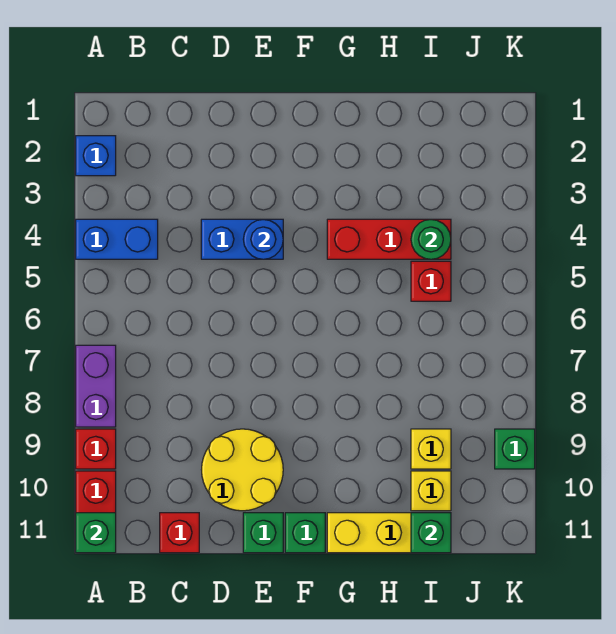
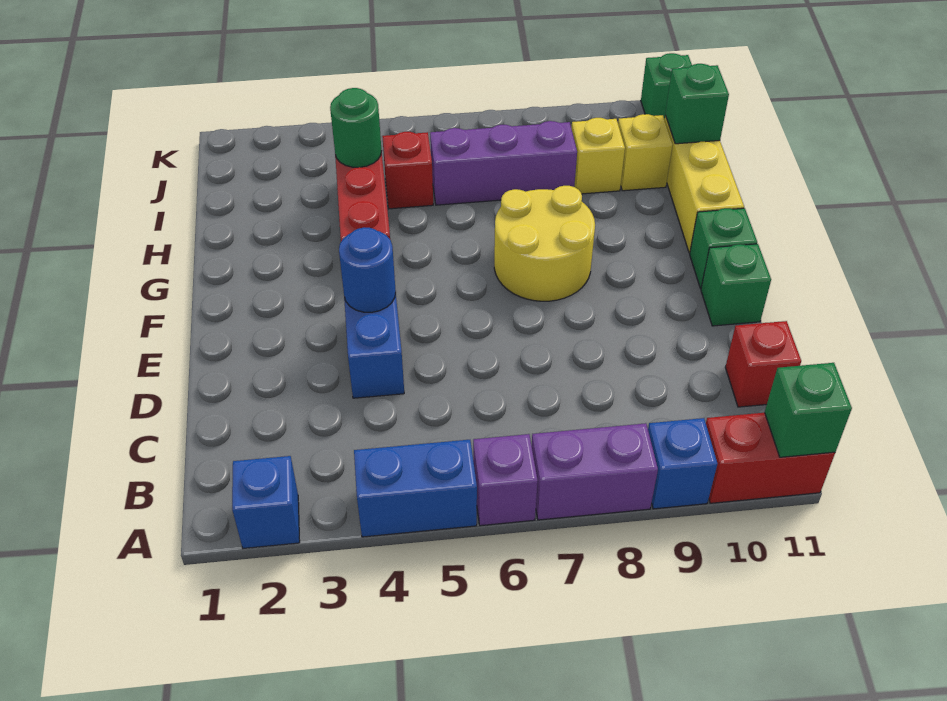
blue brick A4:B4 level 1 -> blue brick A4:A5 level 1
none -> purple brick A6 level 1
red brick A9 level 1 -> blue brick A9 level 1
yellow round brick D9:E10 level 1 -> yellow round brick F7:G8 level 1
none -> purple brick I6:I8 level 1
green brick K9 level 1 -> green brick K11 level 1

